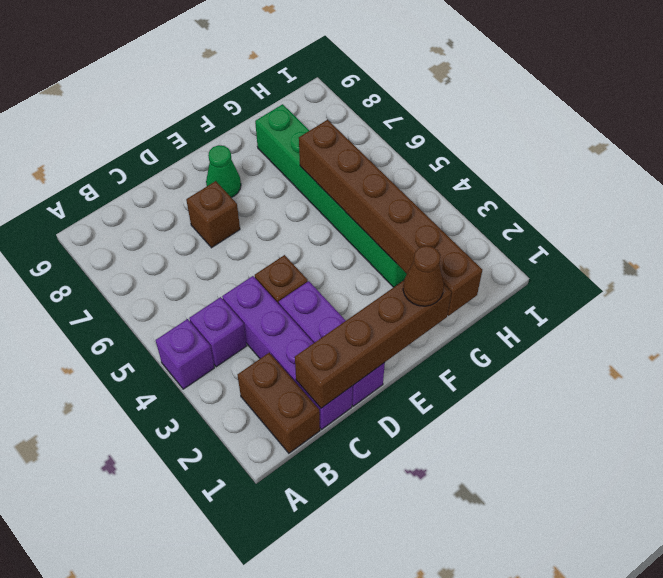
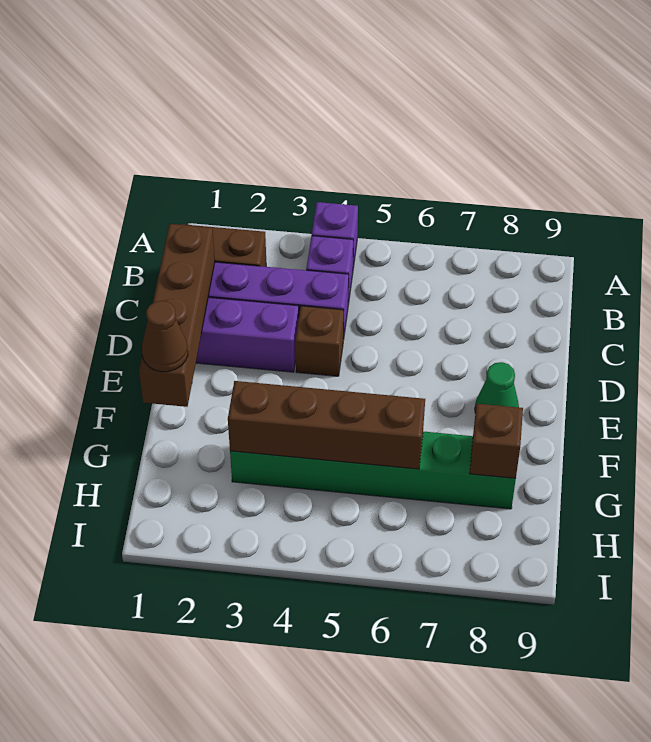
brown brick D7 level 1 -> brown brick G8 level 2
brown brick G1:G6 level 2 -> brown brick G3:G6 level 2

